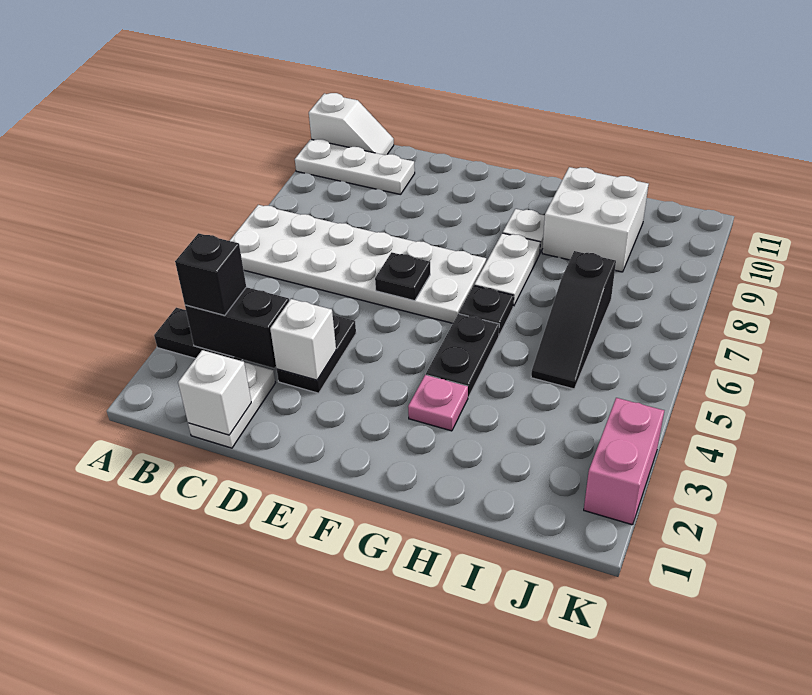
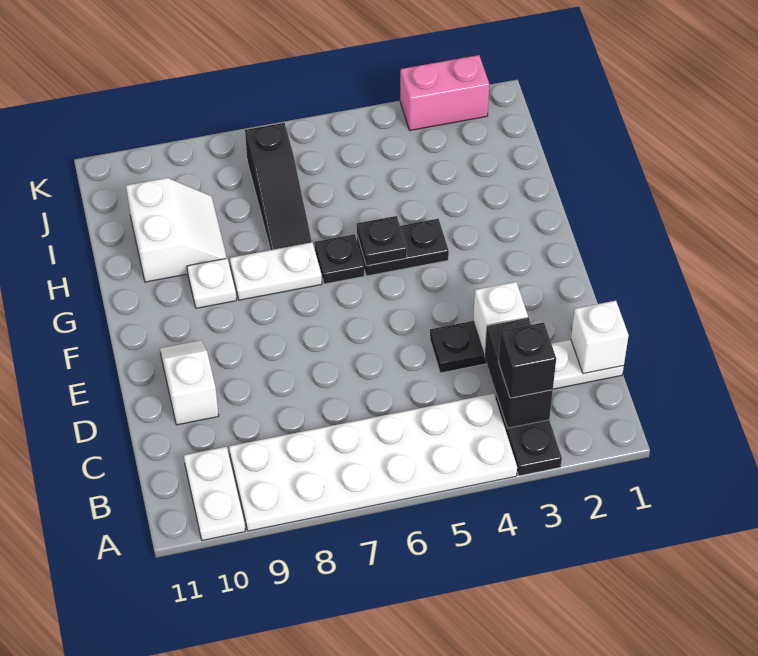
white plate A6:F7 level 1 -> white plate A4:B9 level 1
white plate A10:C10 level 1 -> white plate A10:B10 level 1
white slope A11:B11 level 1 top A -> white slope D10:E10 level 1 top D
black plate E6 level 2 -> black plate G5 level 2
pink plate G3 level 1 -> none
white brick H9:I10 level 1 -> white slope H9:I10 level 1 top 10
black slope I5:I7 level 1 top 7 -> black slope H7:J7 level 1 top J

